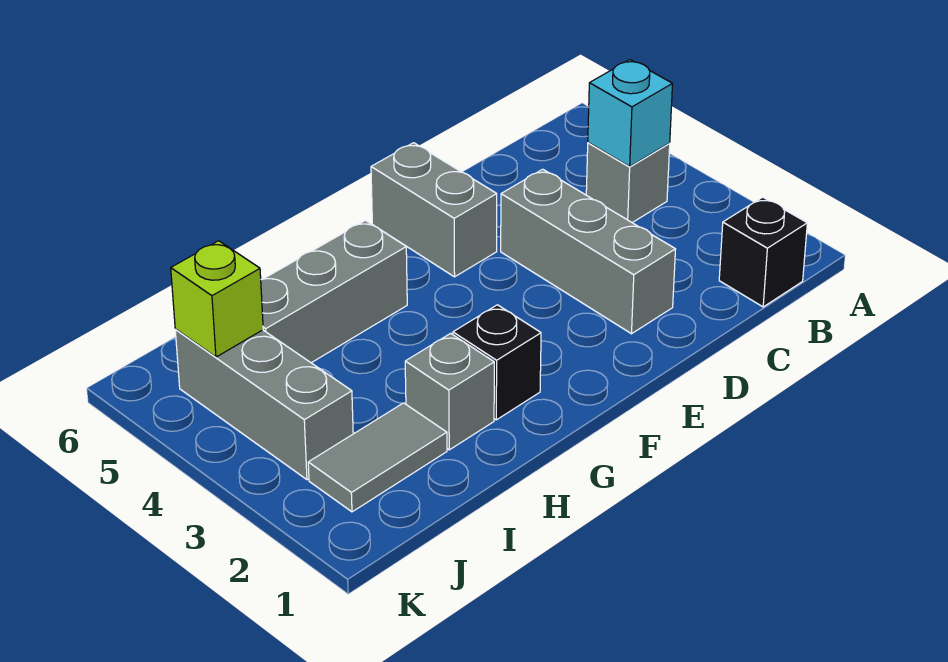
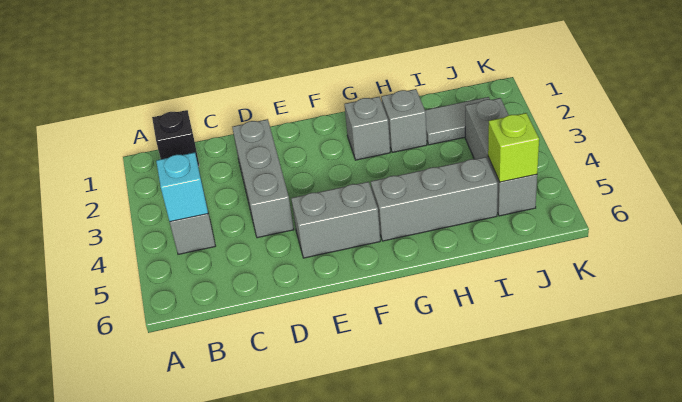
grey brick E5:E6 level 1 -> grey brick E5:F5 level 1
black brick G2 level 1 -> grey brick G2 level 1

